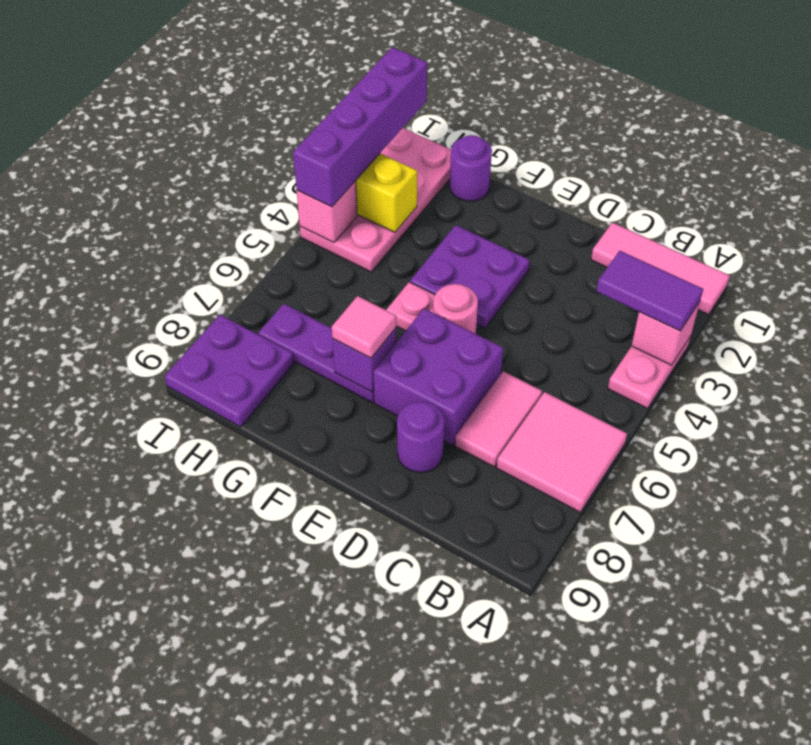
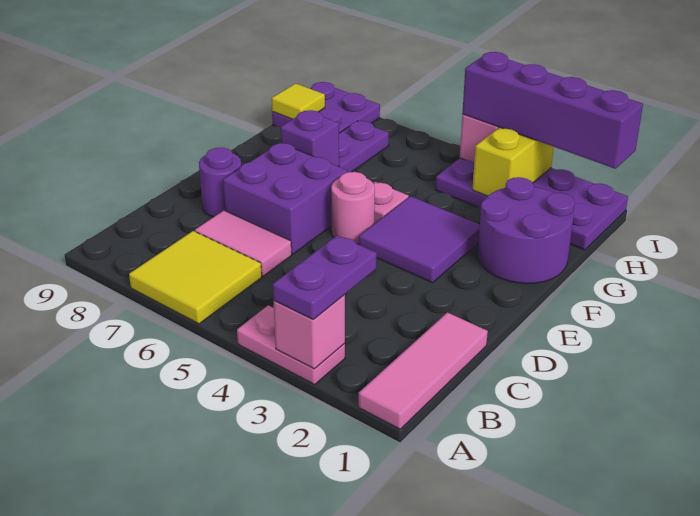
purple tile A3:B3 level 3 -> purple plate A3:B3 level 3
pink tile A6:B7 level 1 -> yellow tile A6:B7 level 1
purple plate E3:F4 level 1 -> purple tile E3:F4 level 1
pink tile F7 level 3 -> none
purple round brick G1 level 1 -> purple round brick F1:G2 level 1
pink plate H1:I4 level 1 -> purple plate H1:I4 level 1
none -> yellow tile H9 level 2

